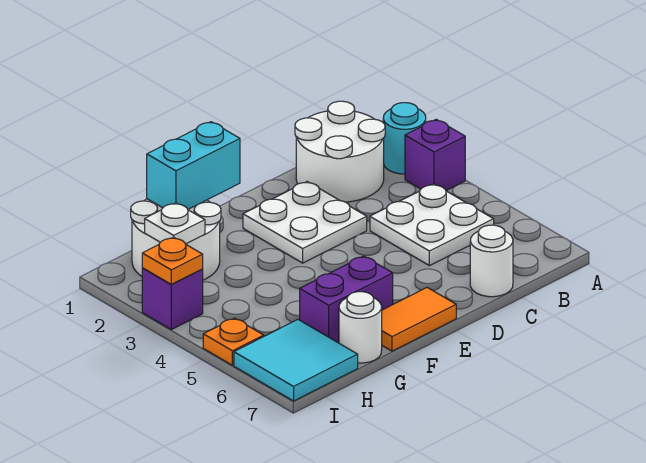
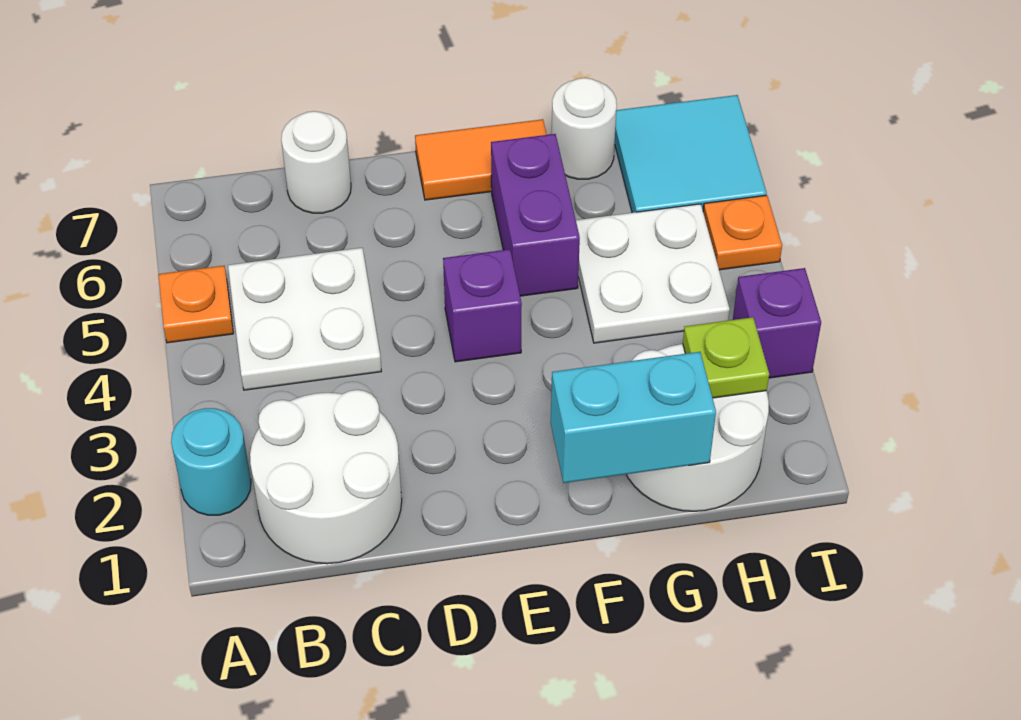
purple brick A3 level 1 -> purple brick E4 level 1
white plate D2:E3 level 1 -> white plate G4:H5 level 1
purple brick F6:G6 level 1 -> purple brick F5:F6 level 1
white plate H2 level 2 -> lime plate H2 level 2
orange plate I3 level 2 -> orange plate A5 level 1

